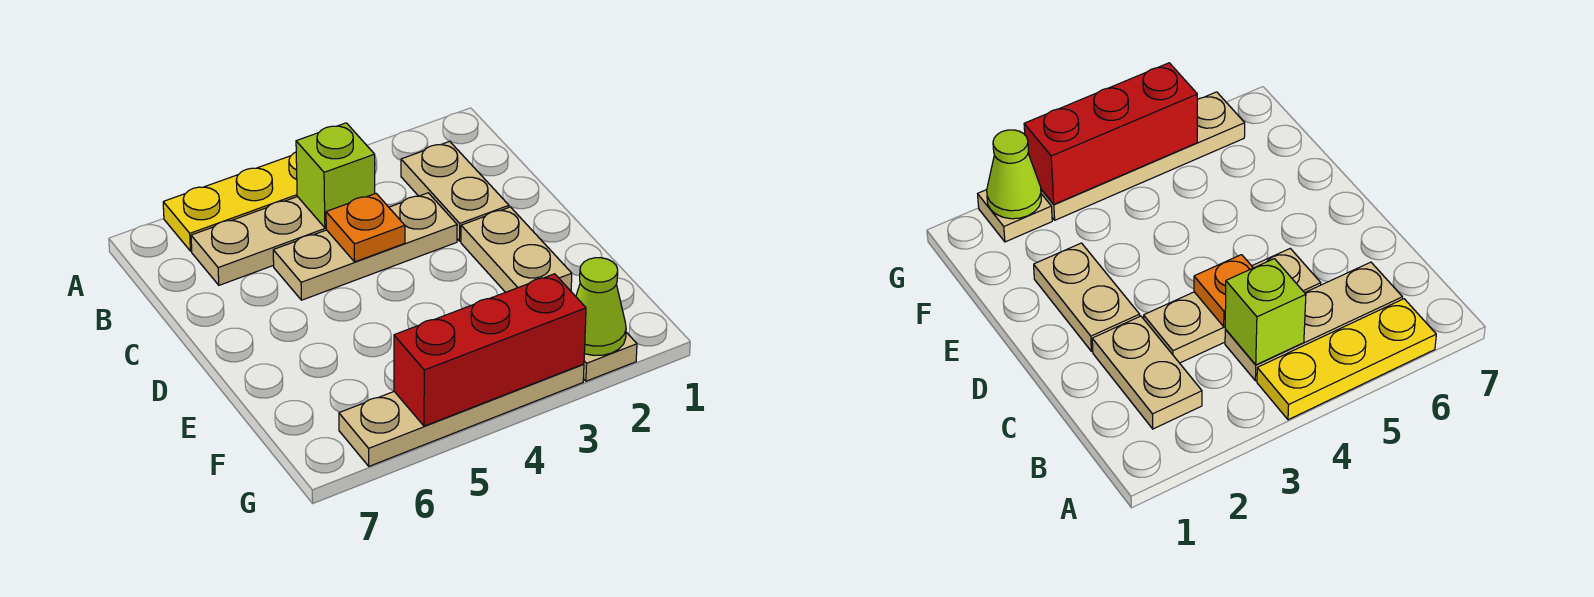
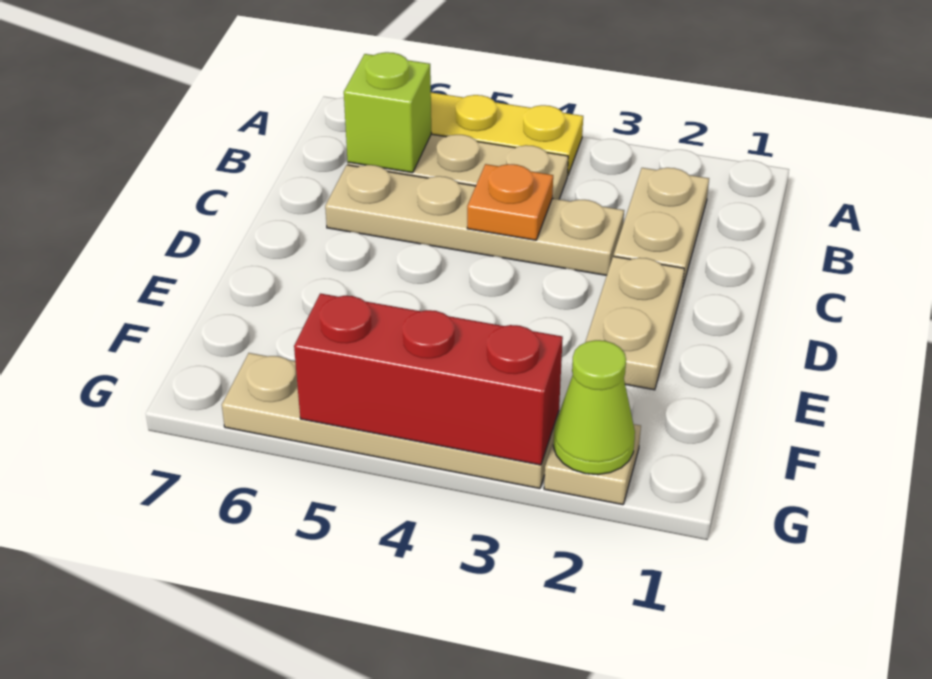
lime brick B4 level 2 -> lime brick B6 level 2
tan plate C3:C5 level 1 -> tan plate C3:C6 level 1

